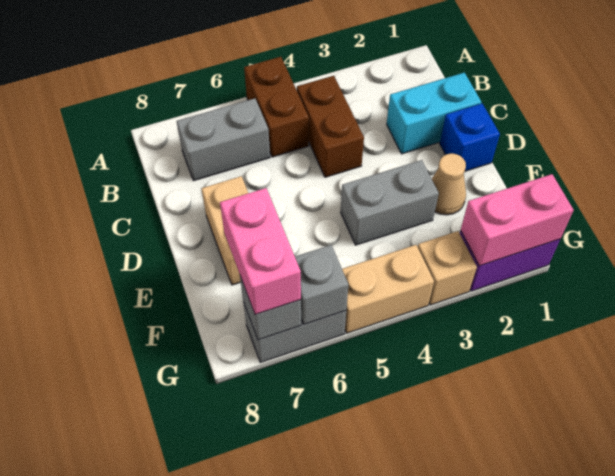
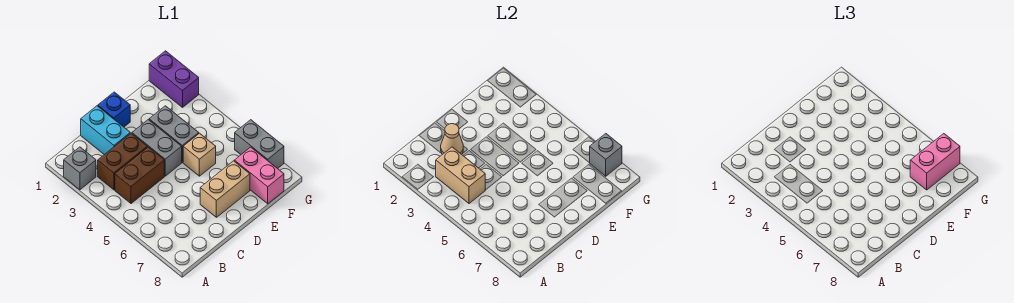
brown brick A5:B5 level 1 -> brown brick B3:C3 level 1
grey brick B6:B7 level 1 -> grey brick D3:D4 level 1
tan cone E2 level 1 -> tan cone C2 level 2
pink brick G1:G2 level 2 -> pink brick F7:F8 level 1
tan brick G3 level 1 -> tan brick E5 level 1
tan brick G4:G5 level 1 -> tan brick B3:B4 level 2
grey brick G6 level 2 -> grey brick A2 level 1

